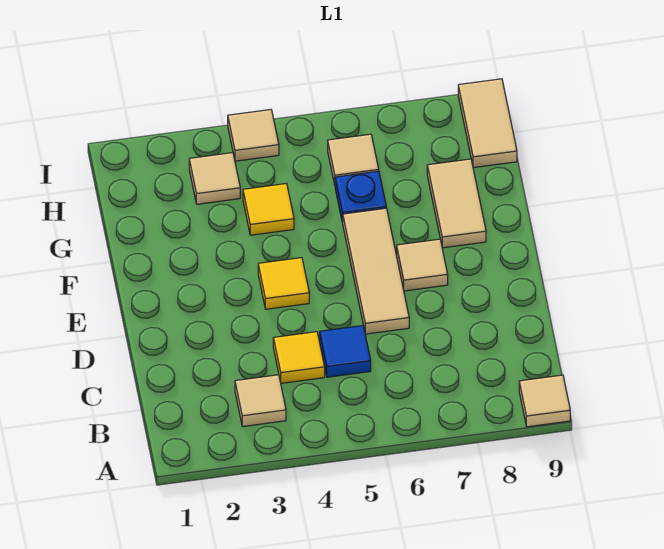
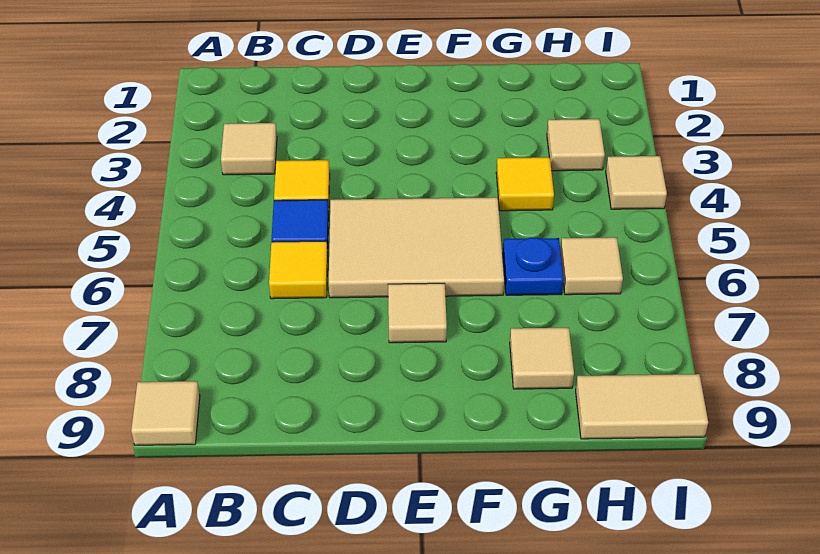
tan tile D6:F6 level 1 -> tan tile D5:F6 level 1
yellow tile E4 level 1 -> yellow tile C6 level 1
tan tile F8:G8 level 1 -> tan tile G8 level 1

